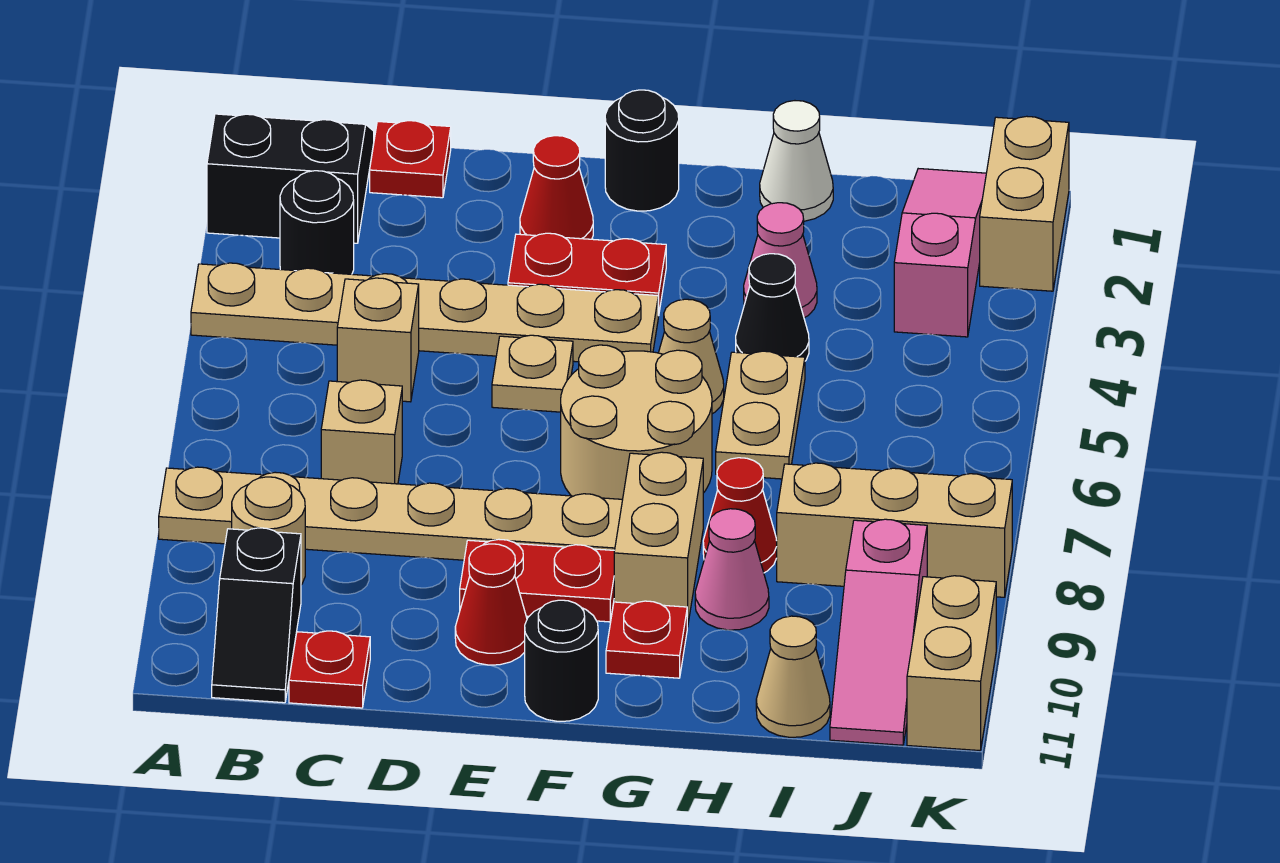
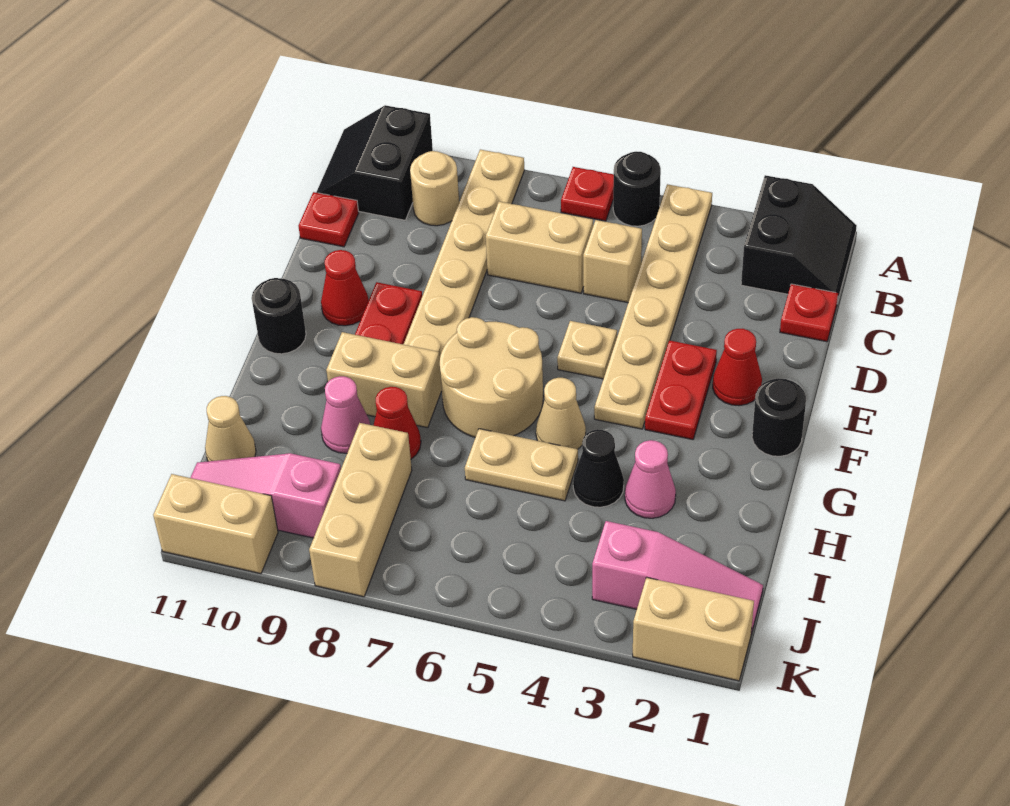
black round brick B3 level 1 -> black round brick A5 level 1
black slope B10:B11 level 1 top 10 -> black slope A10:B11 level 1 top 10
tan brick C7 level 1 -> tan brick C6:C7 level 1
red plate G10 level 1 -> red plate A6 level 1
white cone H1 level 1 -> none

